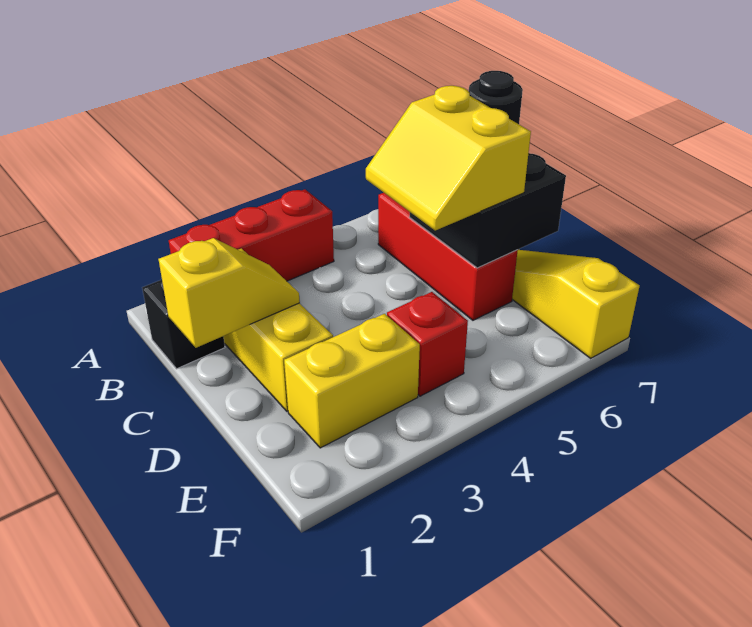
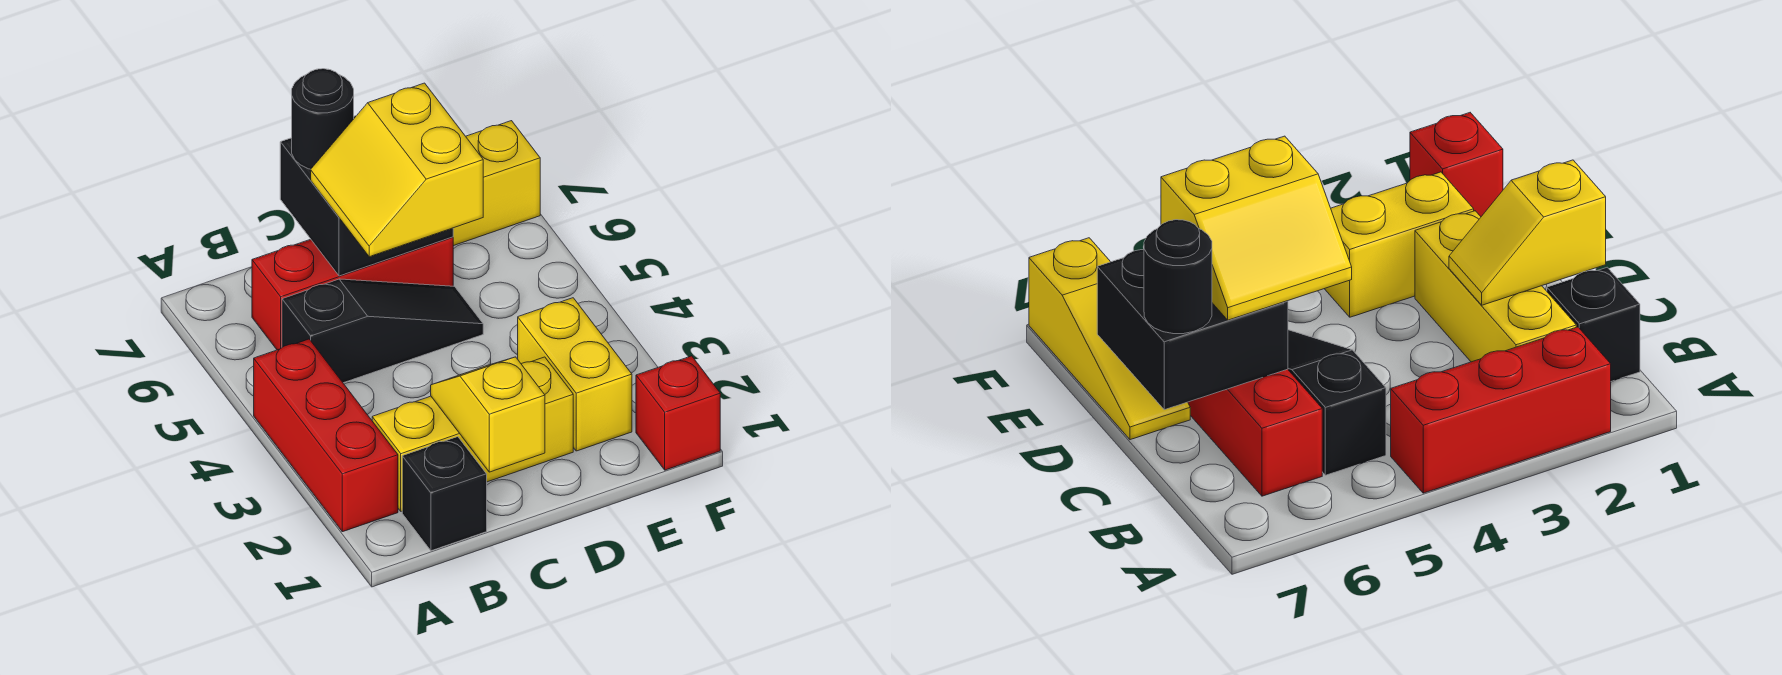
none -> black slope B5:D5 level 1 top B
yellow slope C5:D6 level 3 top 6 -> yellow slope C5:D6 level 3 top D
red brick E4 level 1 -> red brick F1 level 1

